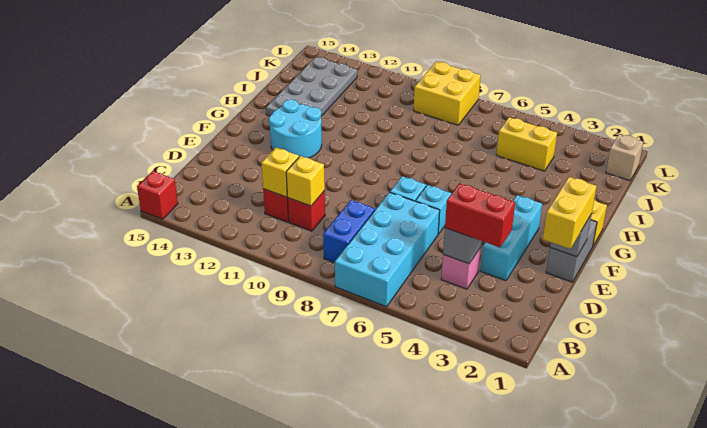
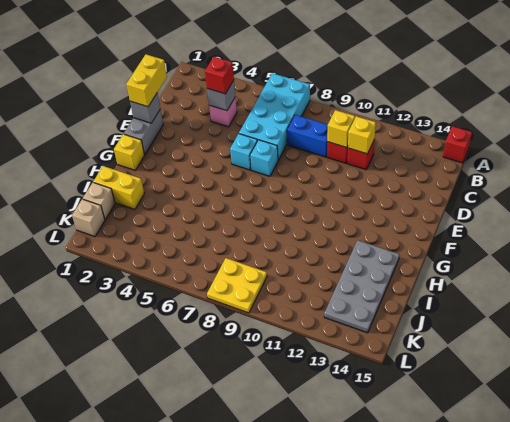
blue brick B8:C8 level 1 -> blue brick C8:C9 level 1
red brick C3:C4 level 3 -> red brick C4 level 3
cyan brick D3:F3 level 1 -> none
cyan round brick F12:G13 level 1 -> none
none -> tan brick J1 level 1
yellow brick J4:J5 level 1 -> yellow brick I1:I2 level 1
yellow brick K8:L9 level 1 -> yellow plate K8:L9 level 1

